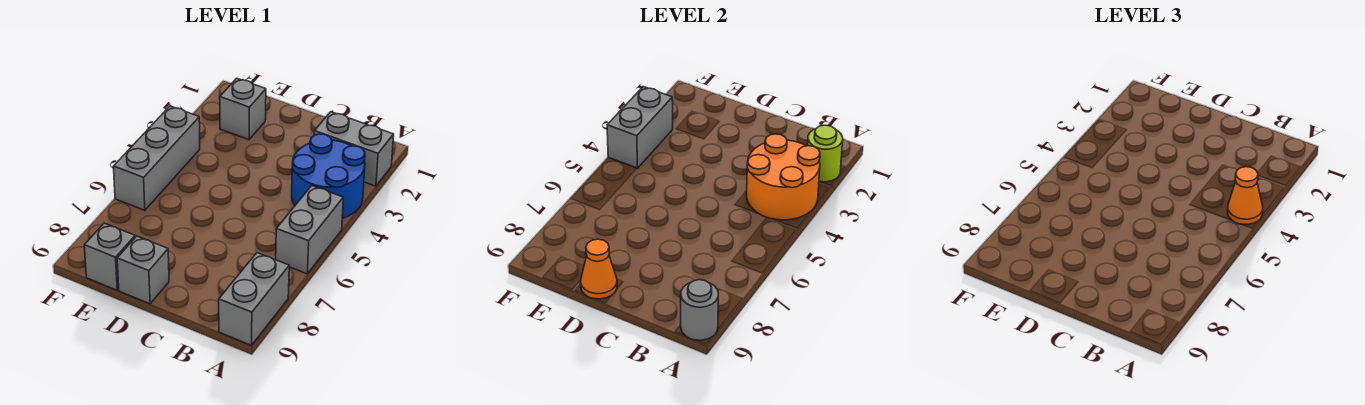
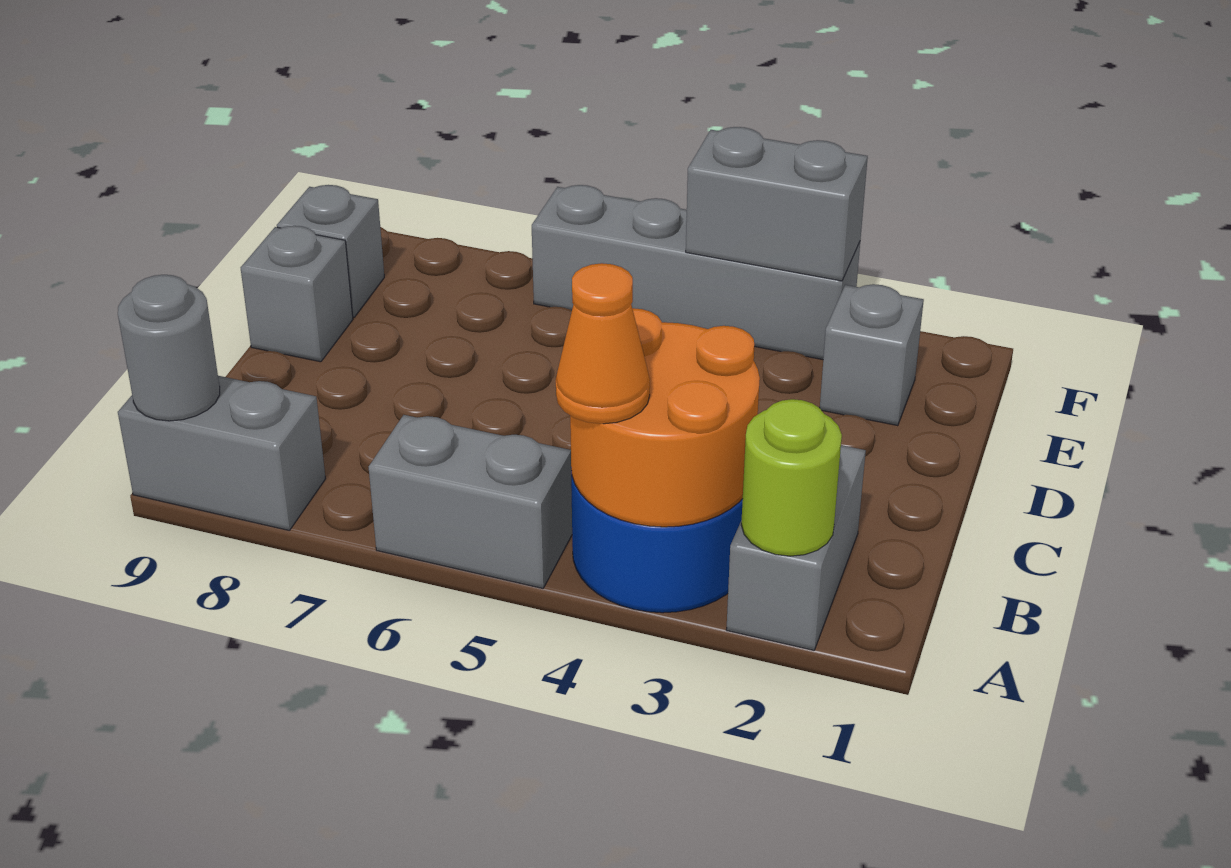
orange cone D9 level 2 -> none
grey brick F4:F6 level 1 -> grey brick F3:F6 level 1

